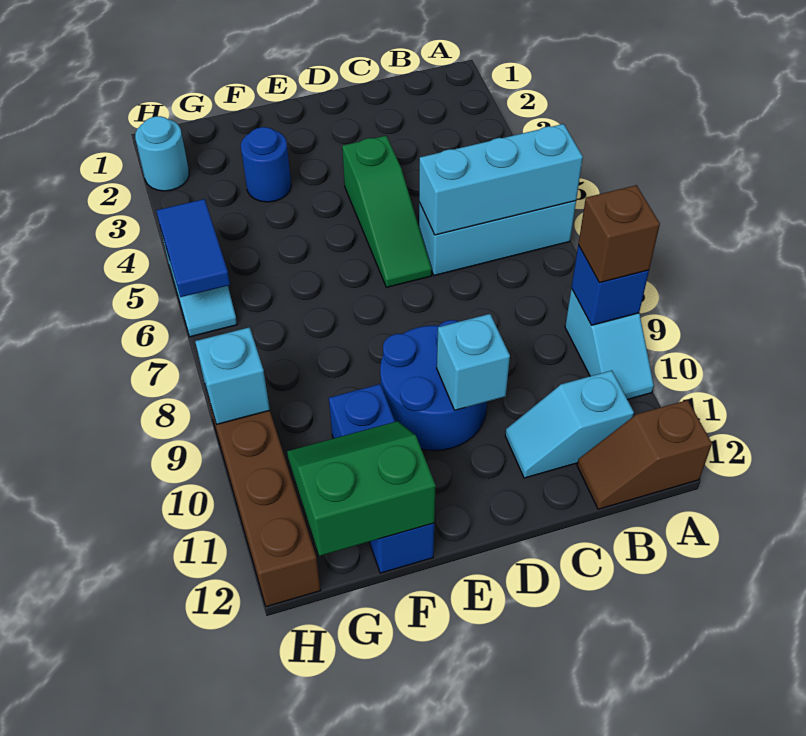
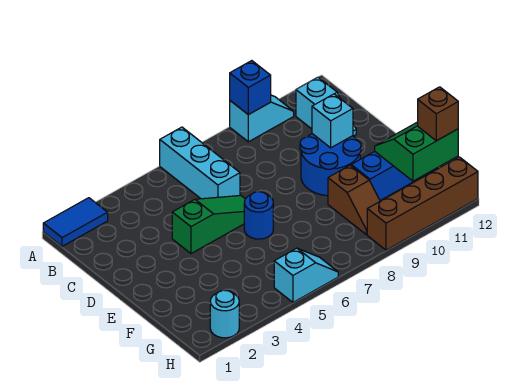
cyan brick A6:C6 level 2 -> none
brown brick A9 level 3 -> brown brick G12 level 3
brown slope A12:B12 level 1 top A -> brown slope F9:G9 level 1 top F
blue round brick F3 level 1 -> blue round brick E6 level 1
green slope F11:G12 level 2 top 12 -> green slope F11:G12 level 2 top G
blue tile H5:H6 level 2 -> blue tile A1:A2 level 1
cyan brick H9 level 2 -> none

